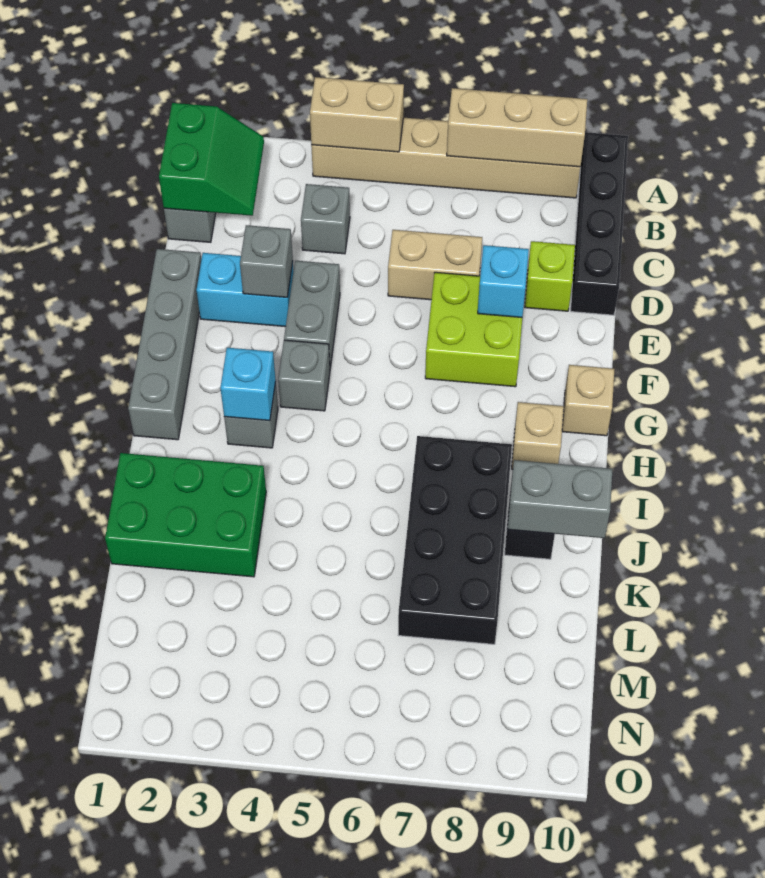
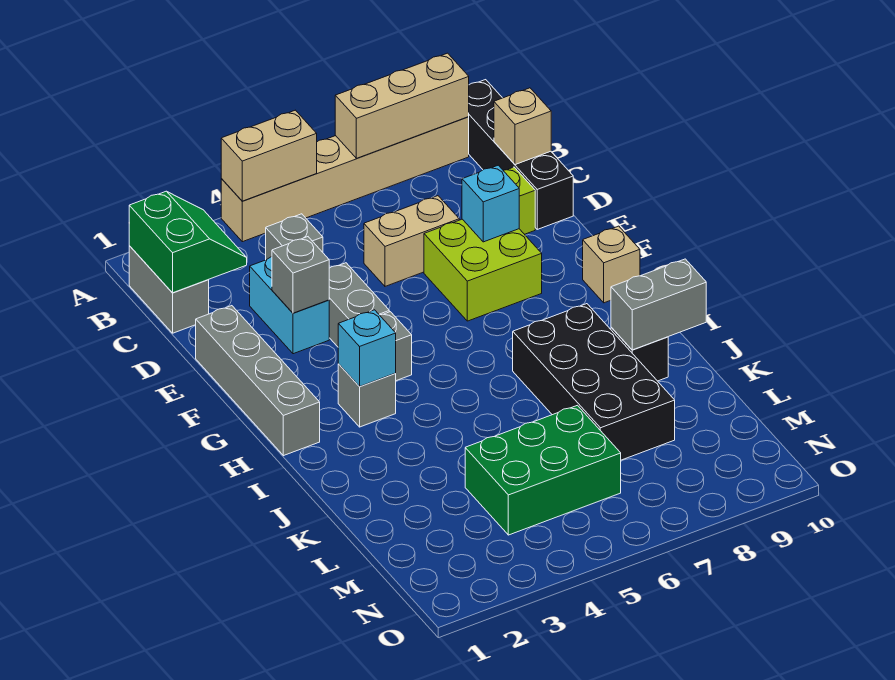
cyan brick E2:E3 level 1 -> cyan brick D3:E3 level 1
tan brick H9 level 1 -> tan brick C10 level 2
green brick J1:K3 level 1 -> green brick L4:M6 level 1

